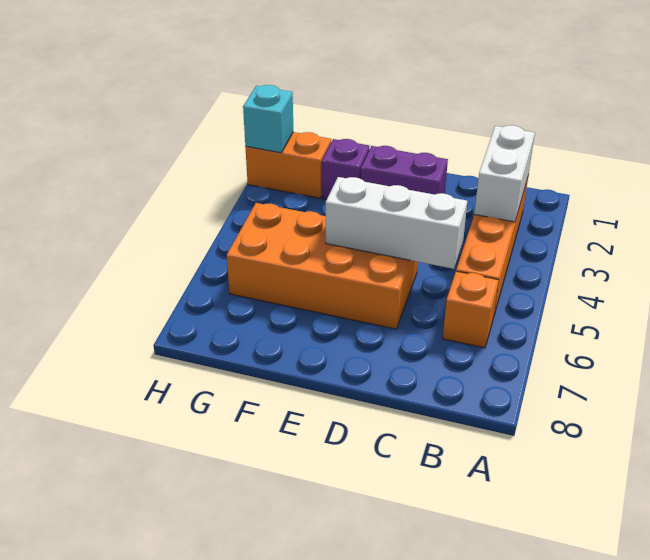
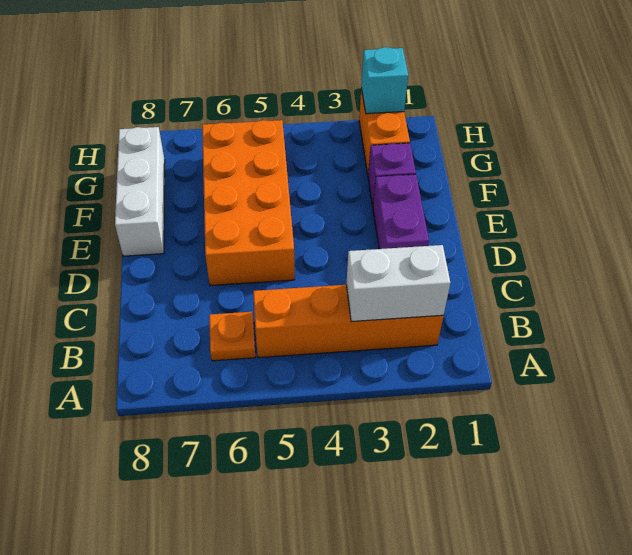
orange brick B6 level 1 -> orange plate B6 level 1
white brick C5:E5 level 2 -> white brick E8:G8 level 1

